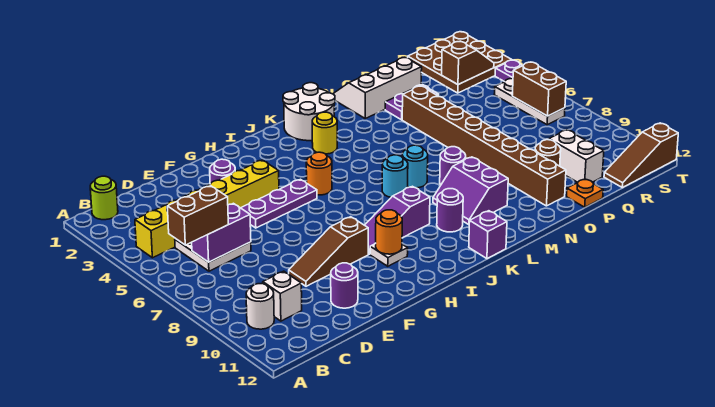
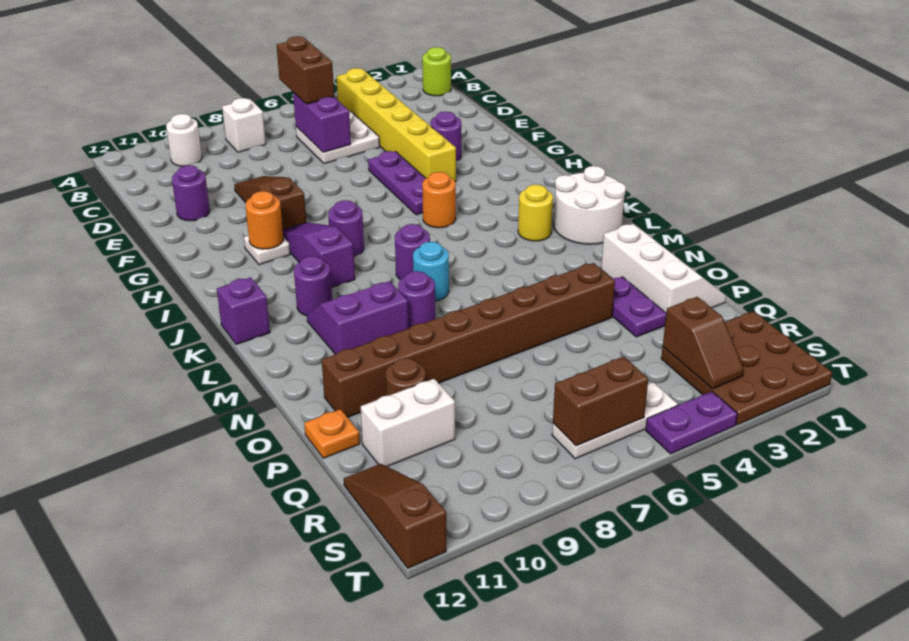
white brick C10 level 1 -> white brick B8 level 1
none -> purple round brick I8 level 1
cyan round brick K7 level 1 -> purple round brick K7 level 1

